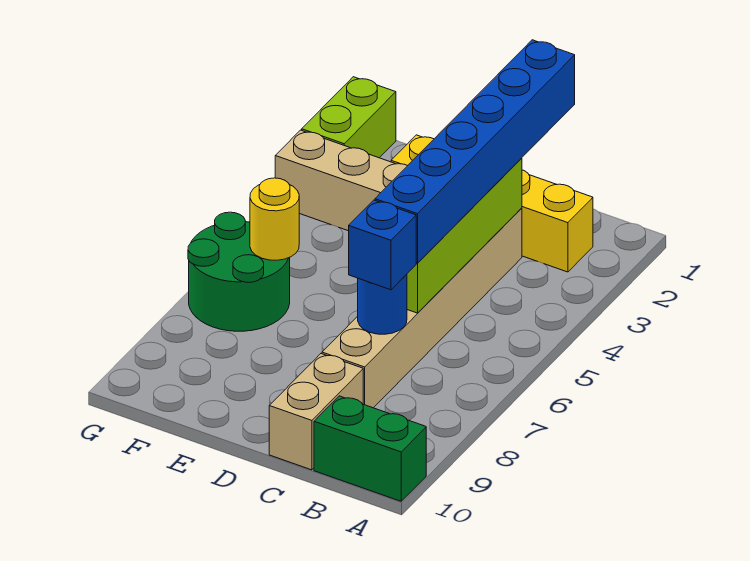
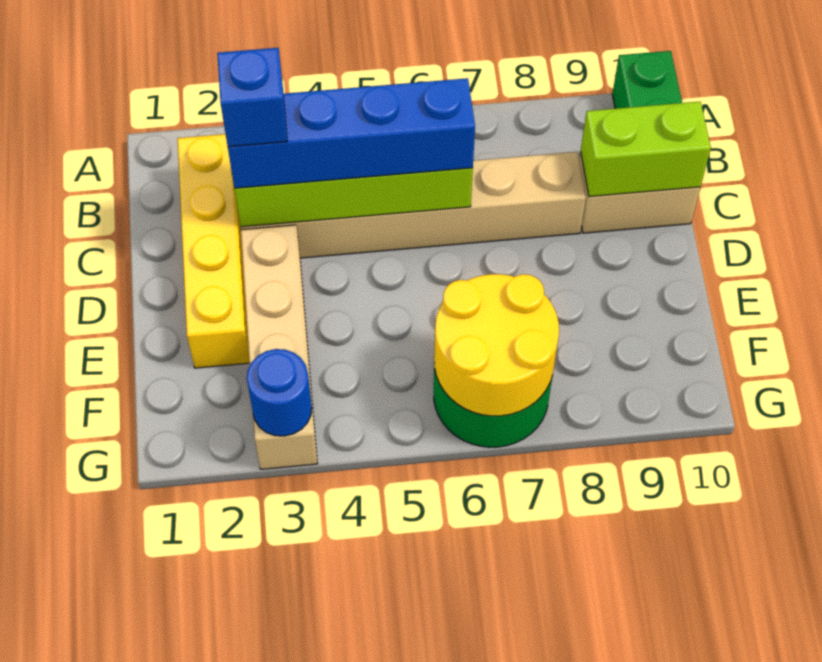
blue brick C1:C6 level 3 -> blue brick C3:C6 level 3
blue round brick C7 level 2 -> blue round brick G3 level 2
blue brick C7 level 3 -> blue brick C3 level 4
yellow round brick F6 level 2 -> yellow round brick F6:G7 level 2
lime brick G1:G2 level 1 -> lime brick C9:C10 level 2

